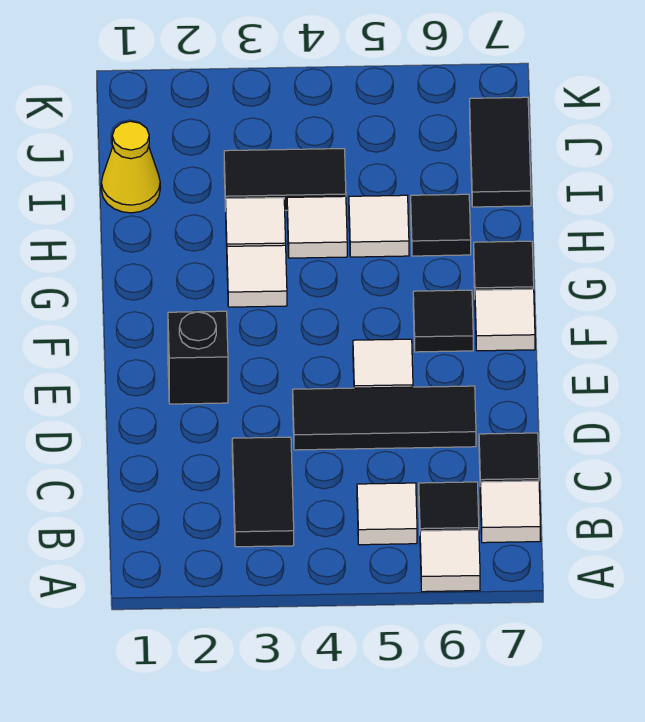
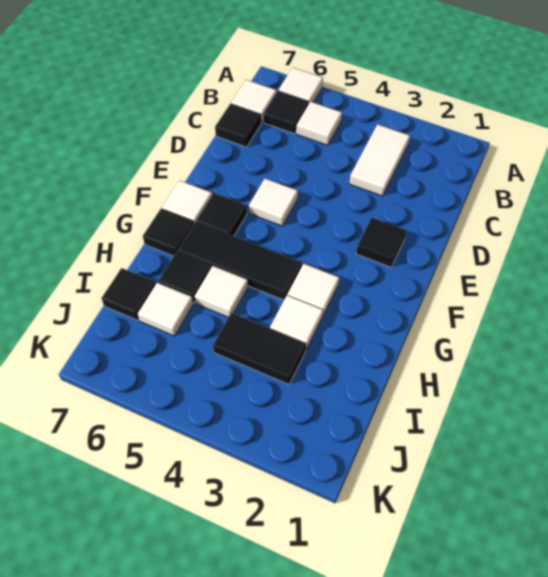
black tile B3:C3 level 1 -> white tile B3:C3 level 1
black tile D4:D6 level 1 -> black tile G4:G6 level 1
black brick E2 level 1 -> black tile E2 level 1
white tile H4 level 1 -> white tile I6 level 1
yellow cone I1 level 1 -> none
black tile I7:J7 level 1 -> black tile I7 level 1

